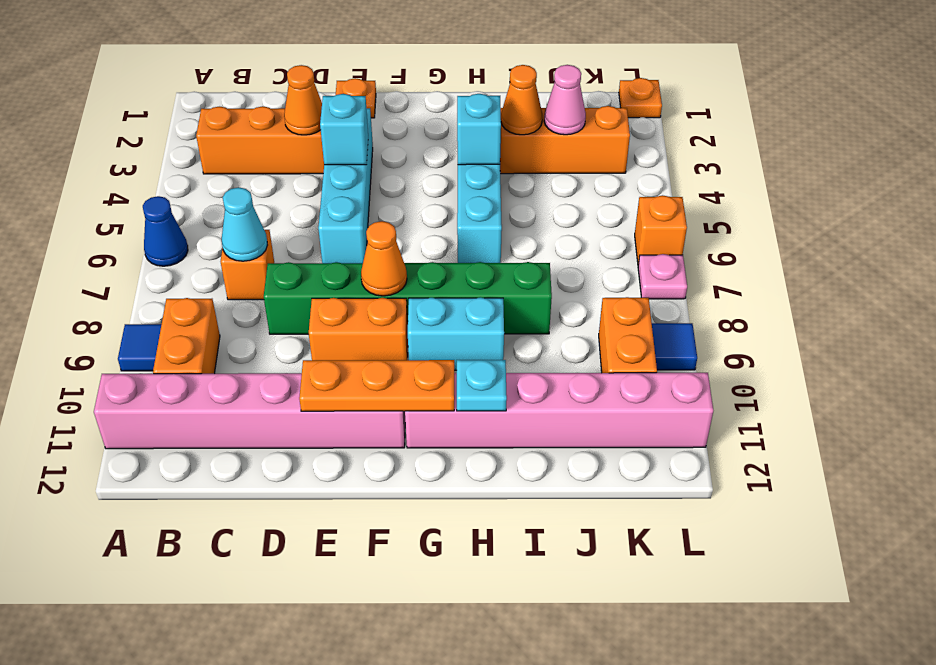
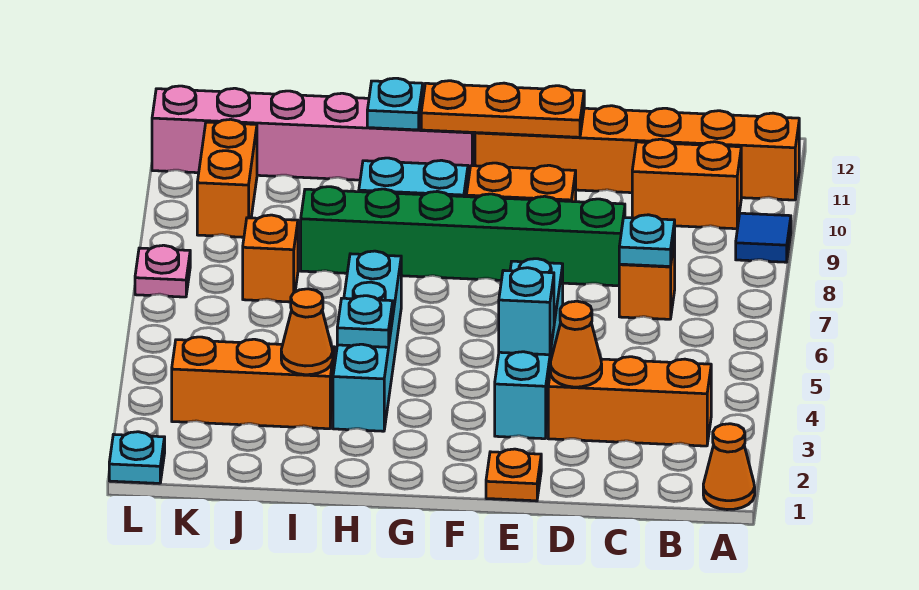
blue cone A6 level 1 -> none
pink brick A11:F11 level 1 -> orange brick A11:F11 level 1
orange brick B9:B10 level 1 -> orange brick B10:C10 level 1
cyan cone C7 level 2 -> cyan plate C7 level 2
orange cone F8 level 2 -> orange cone A1 level 1
cyan brick H4 level 2 -> cyan plate H4 level 2
pink cone J3 level 2 -> none
orange plate L1 level 1 -> cyan plate L1 level 1
orange brick L6 level 1 -> orange brick J7 level 1
blue tile L9 level 1 -> none

